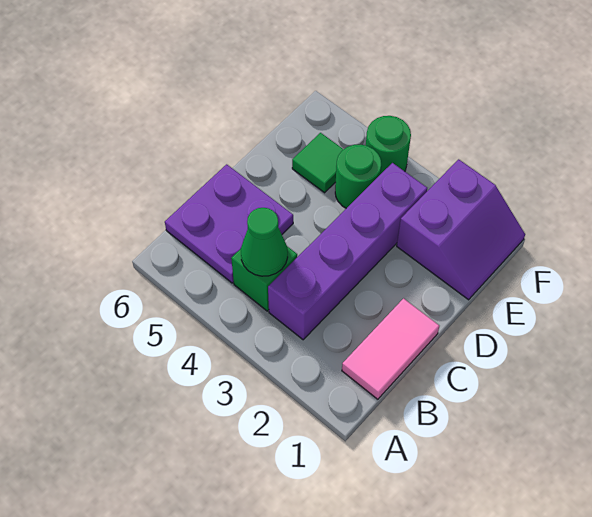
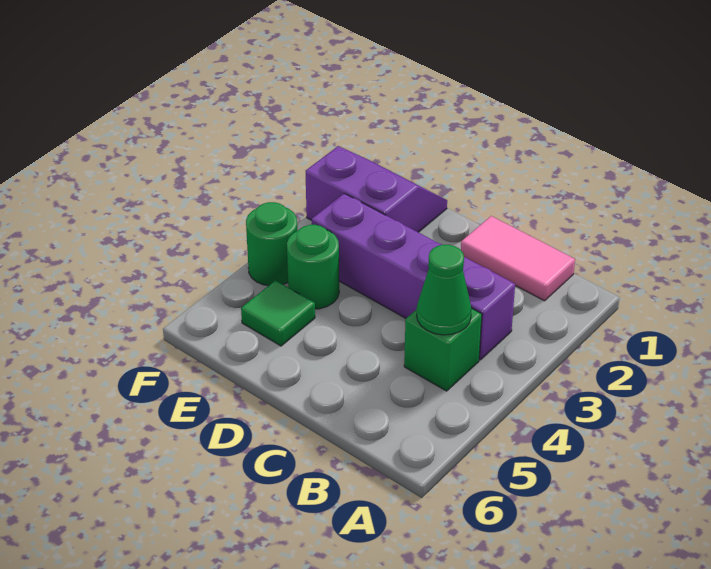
purple plate B5:C6 level 1 -> none

